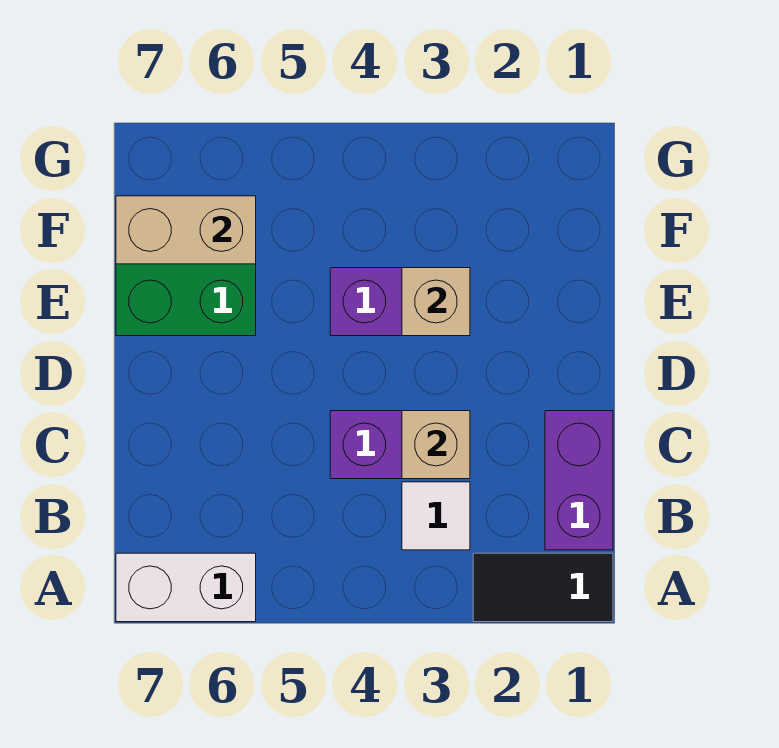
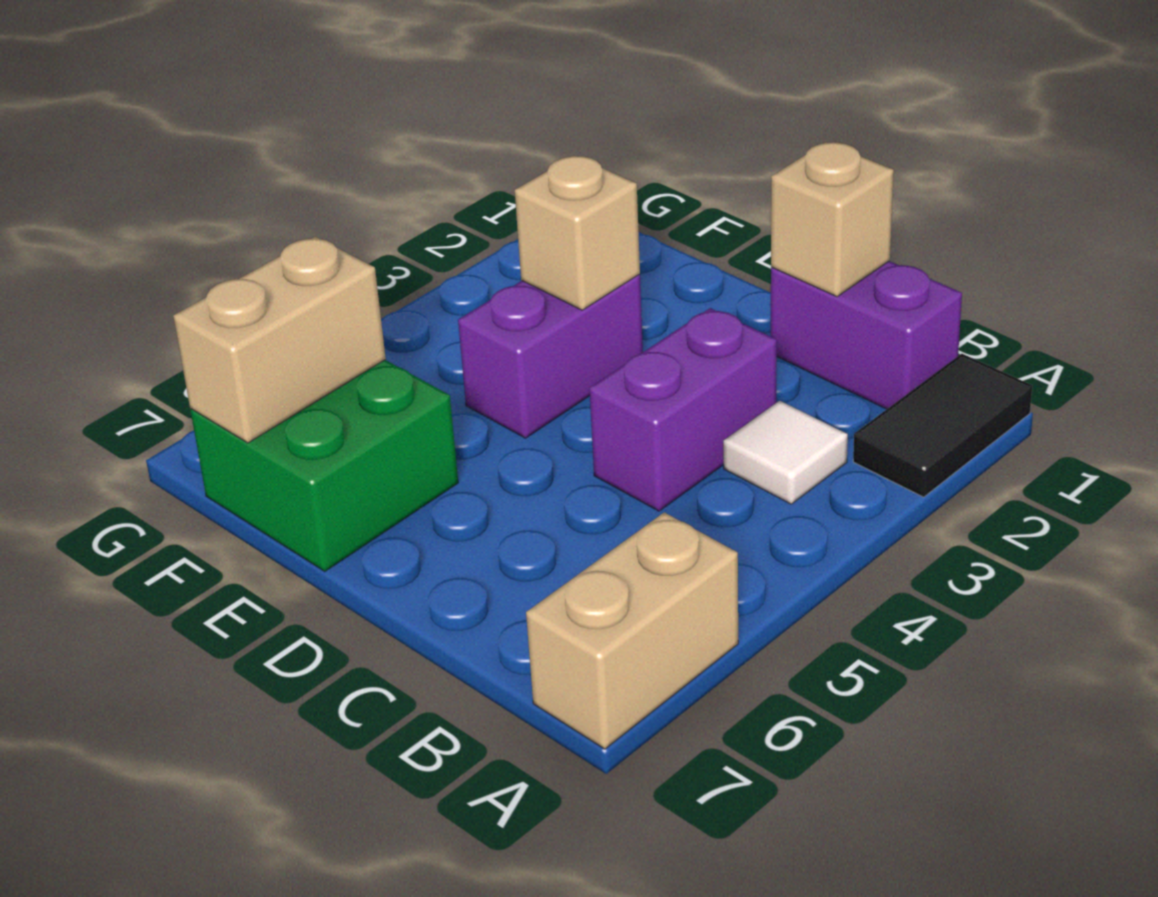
white brick A6:A7 level 1 -> tan brick A6:A7 level 1
tan brick C3 level 2 -> tan brick C1 level 2

